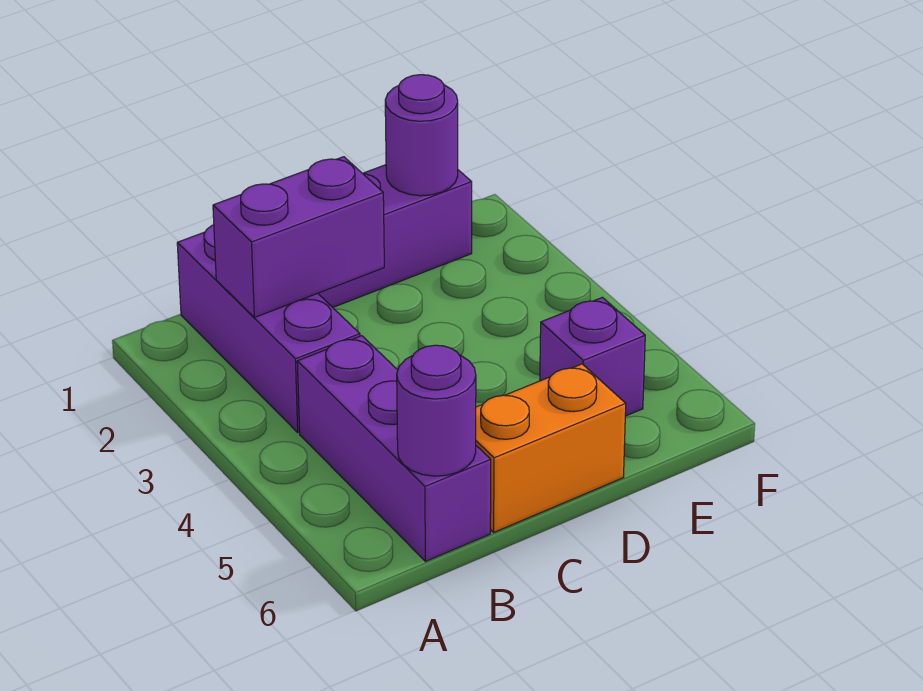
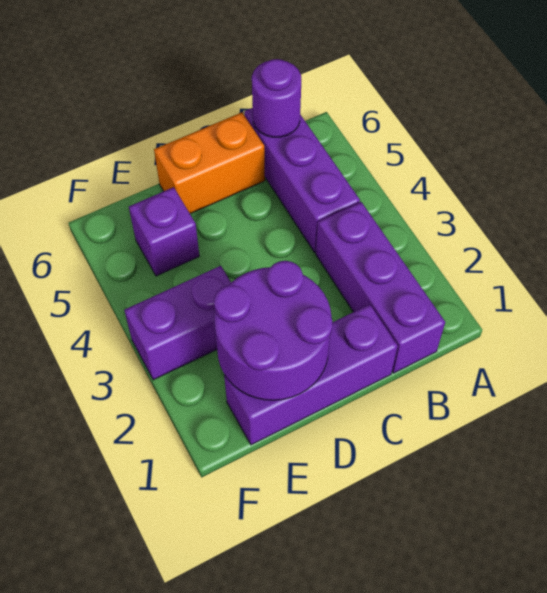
purple brick B2:C2 level 2 -> purple brick E3:F3 level 1
purple round brick E1 level 2 -> purple round brick D1:E2 level 2

